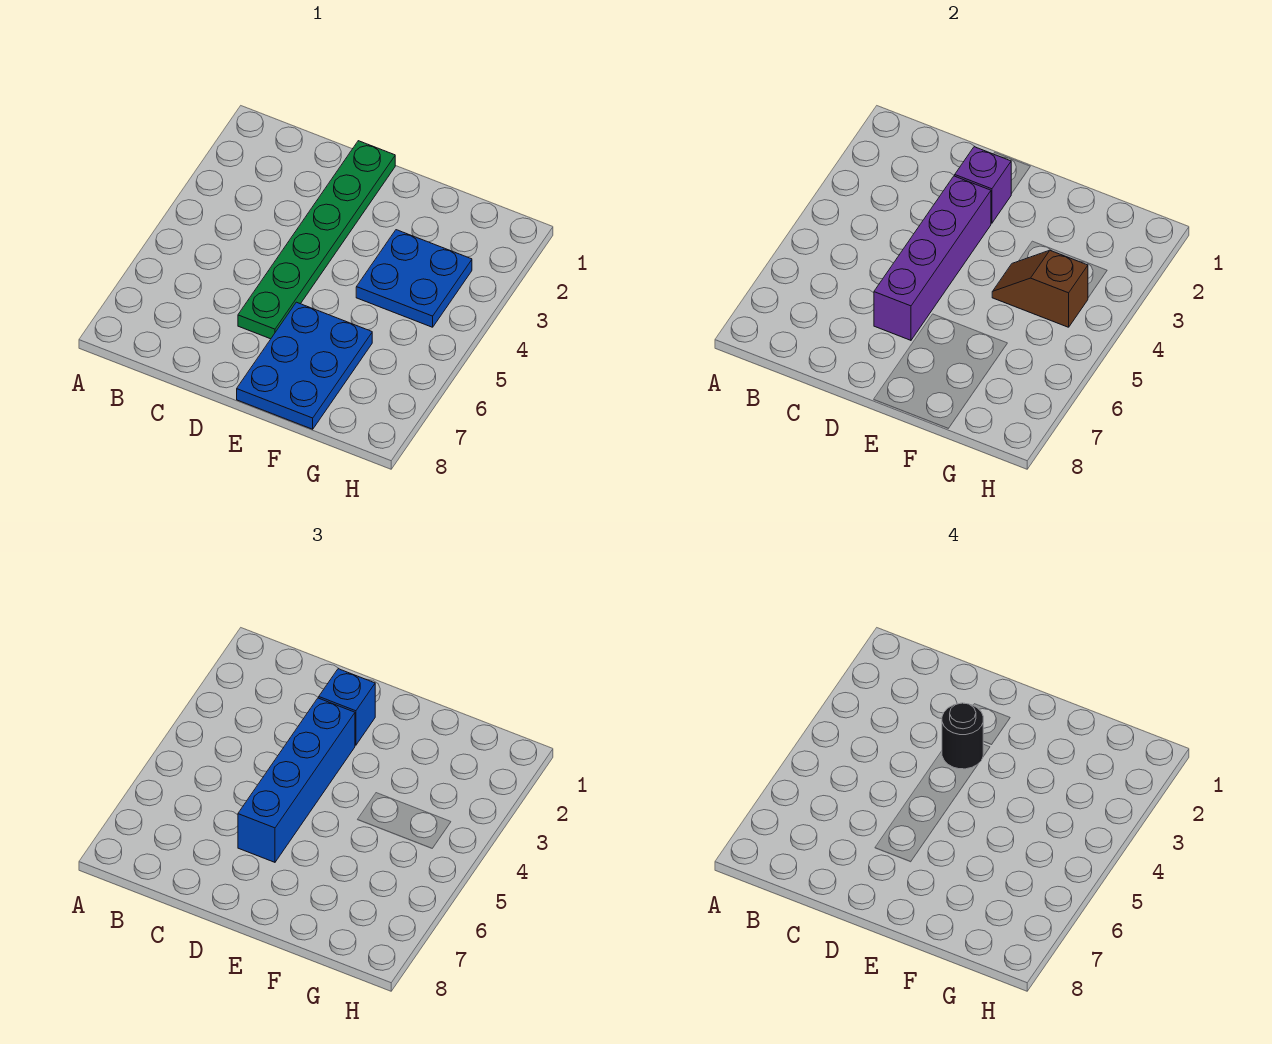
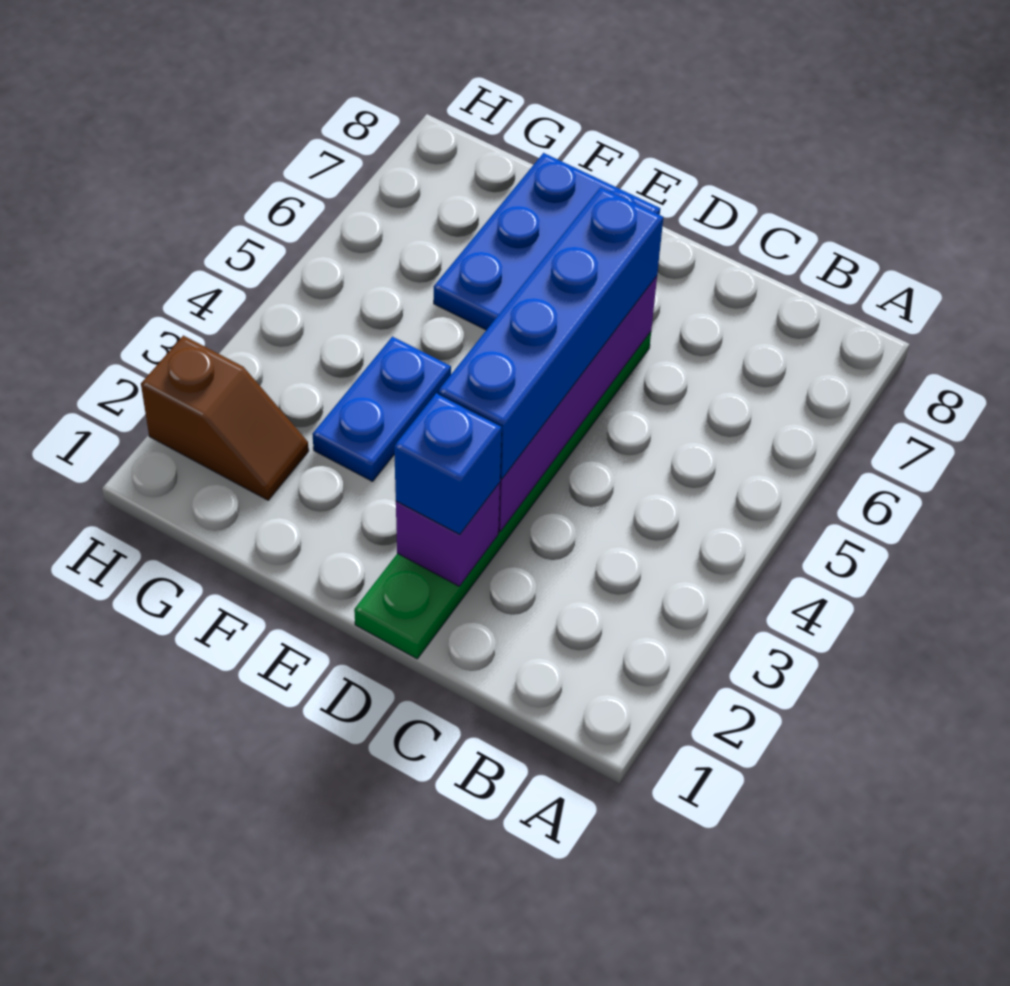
black round brick D3 level 4 -> none
blue plate F3:G4 level 1 -> blue plate F3:F4 level 1
brown slope F4:G4 level 2 top G -> brown slope G2:H2 level 1 top H

